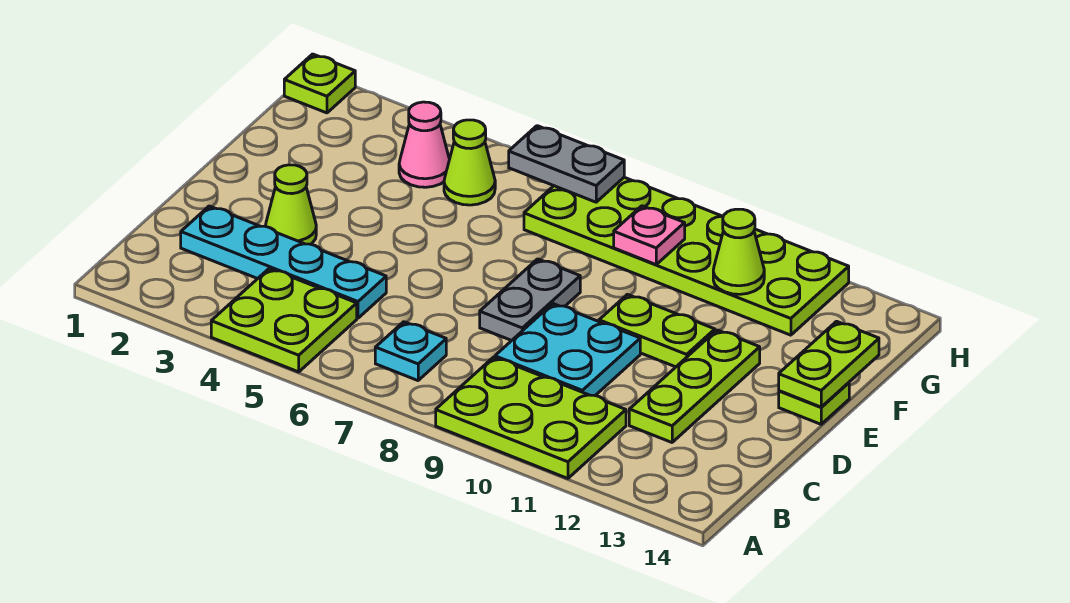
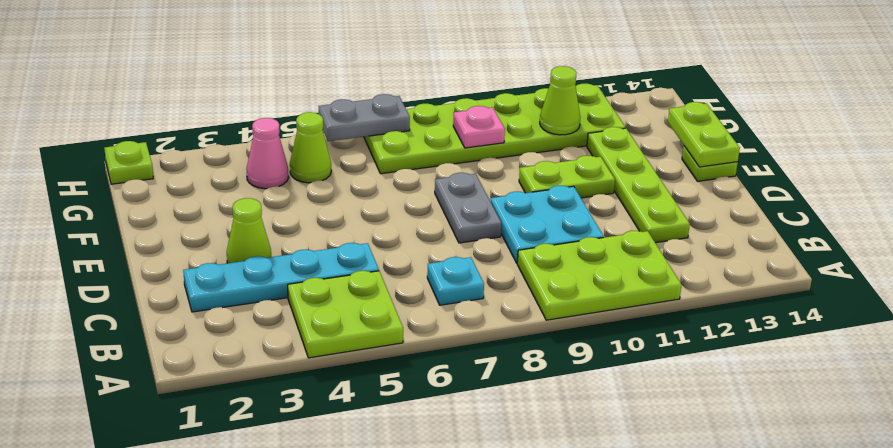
lime plate C12:E12 level 1 -> lime plate C12:F12 level 1

